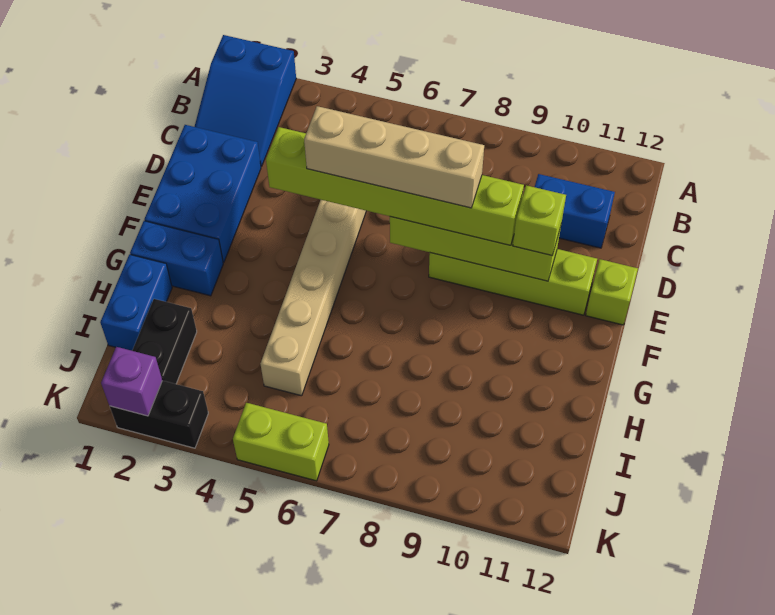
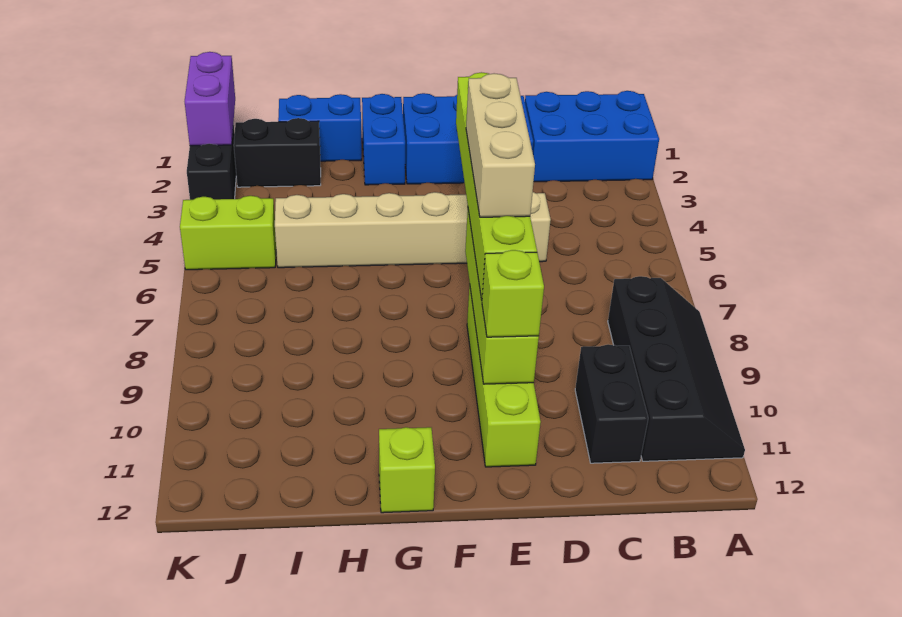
blue slope A1:C2 level 1 top A -> blue brick A1:C2 level 1
none -> black slope A8:B11 level 1 top B
blue brick C10:C11 level 1 -> black brick C10:C11 level 1
tan brick E5:E8 level 4 -> tan brick E6:E8 level 4
lime brick E12 level 1 -> lime brick G12 level 1
purple brick K2 level 2 -> purple brick K1:K2 level 2
lime brick K5:K6 level 1 -> lime brick J5:K5 level 1

